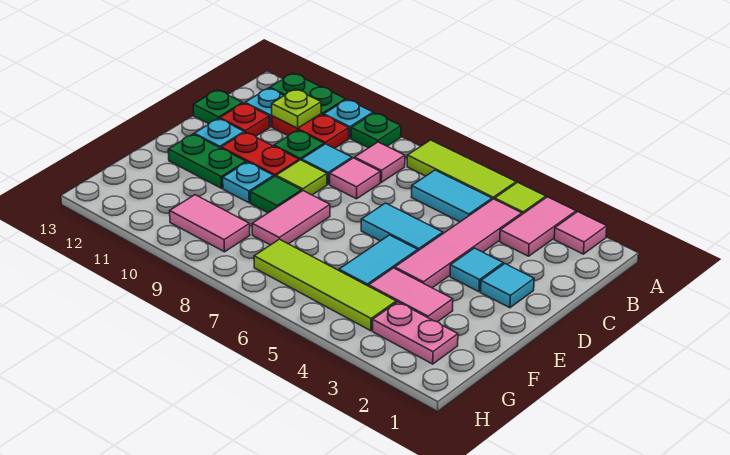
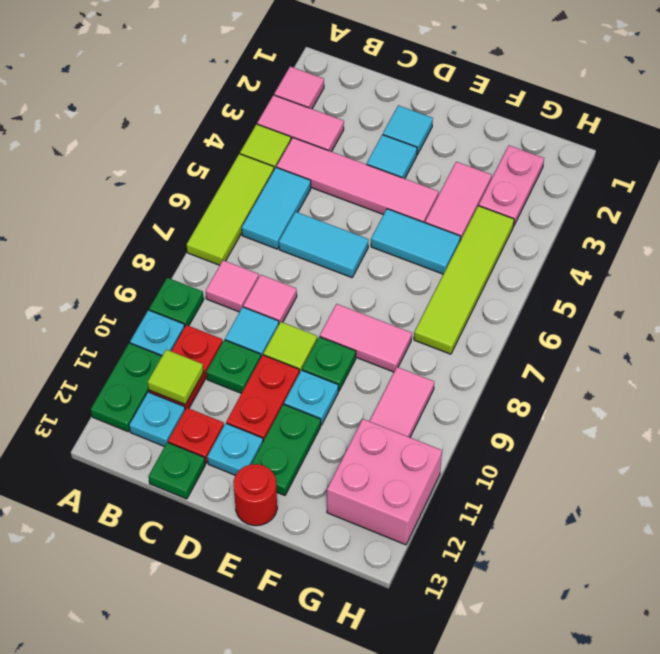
lime plate B11 level 2 -> lime tile B11 level 2
cyan tile D5:D6 level 1 -> cyan tile C6:D6 level 1
green tile E9 level 1 -> green plate E9 level 1
none -> red round brick E13 level 1
none -> pink brick G11:H12 level 1

